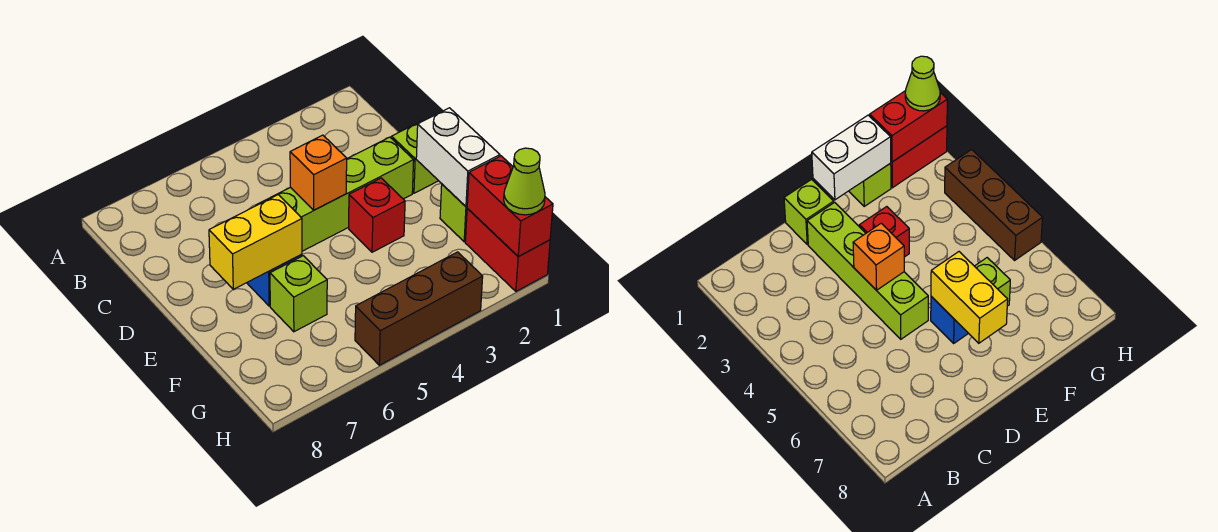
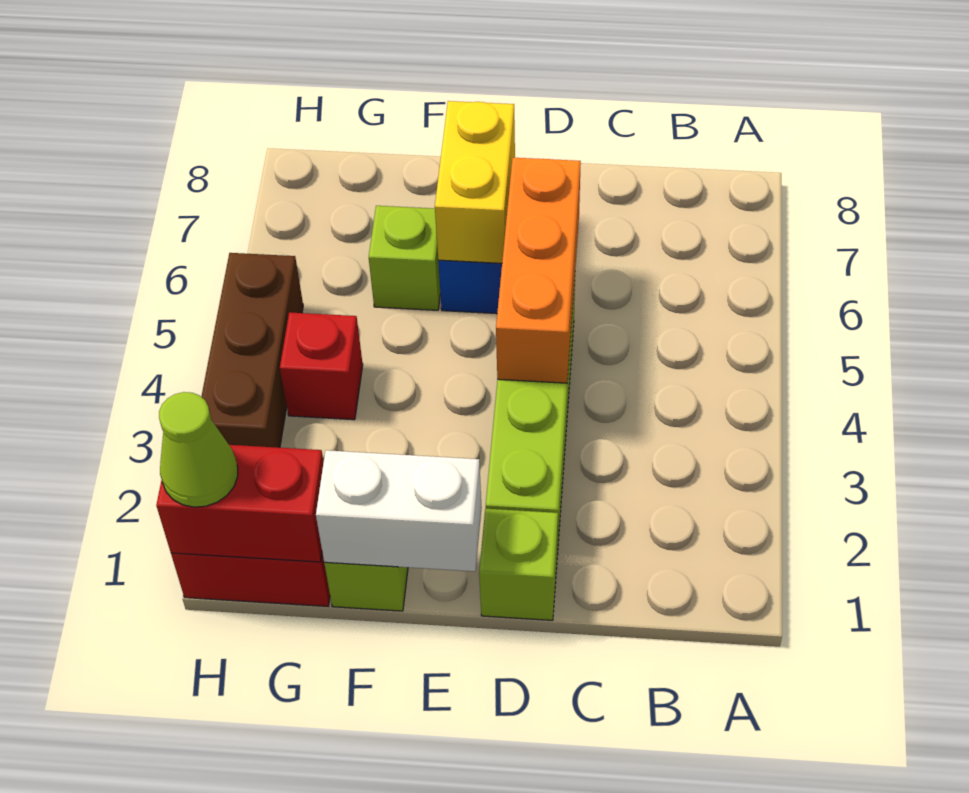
orange brick D4 level 2 -> orange brick D4:D6 level 2
red brick E3 level 1 -> red brick G4 level 1

